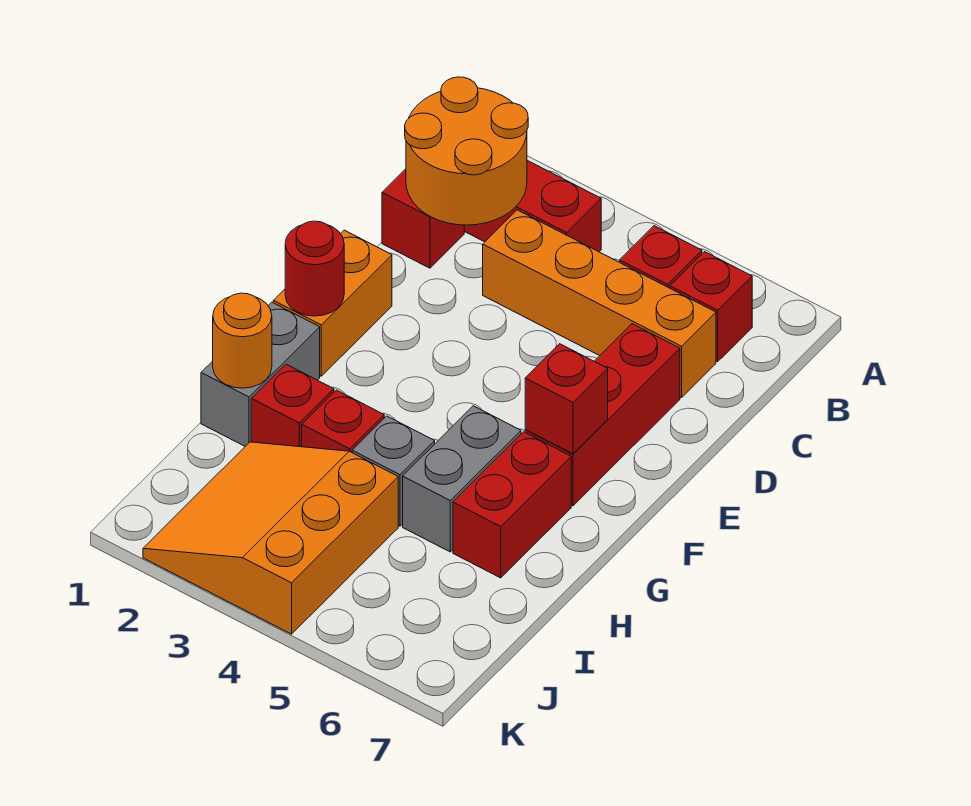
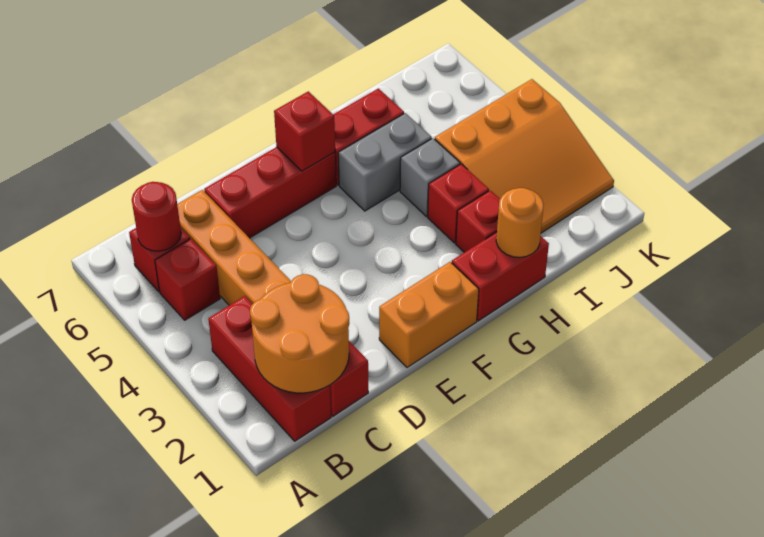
red round brick F1 level 2 -> red round brick B6 level 2
grey brick G1:H1 level 1 -> red brick G1:H1 level 1

